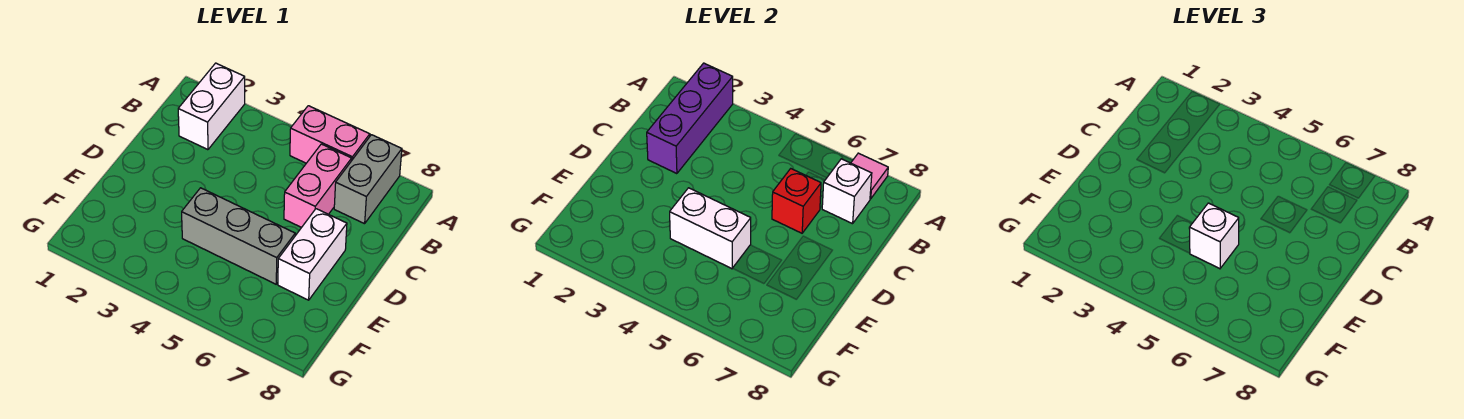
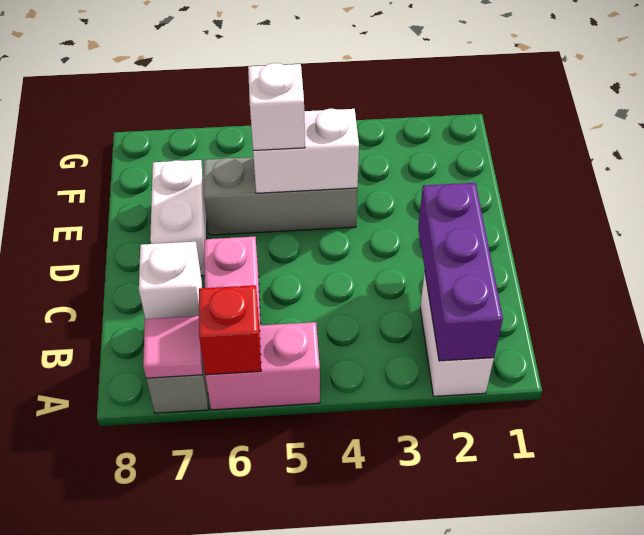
red brick C6 level 2 -> red brick A6 level 2

